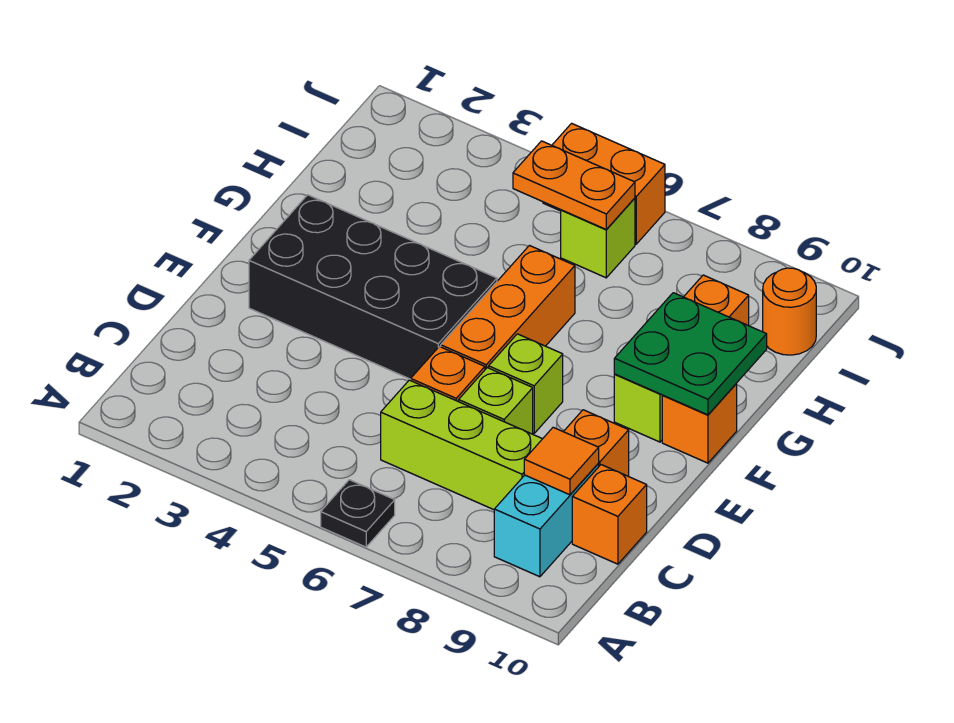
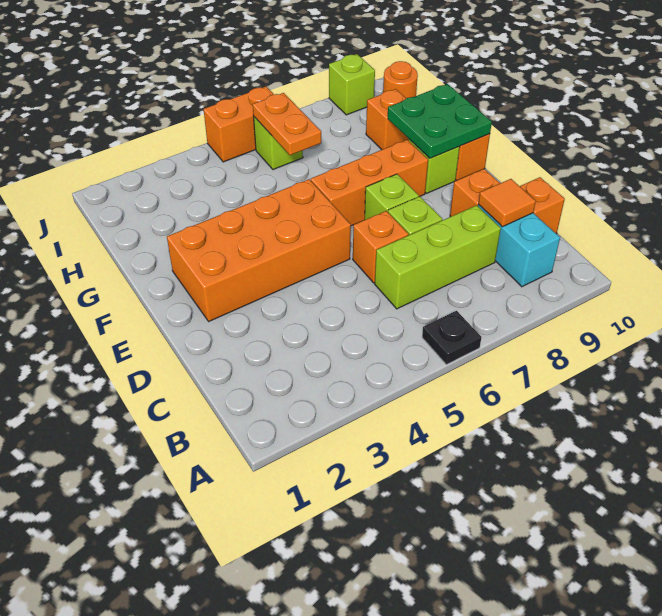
black brick E2:F5 level 1 -> orange brick E2:F5 level 1
orange brick E6:G6 level 1 -> orange brick F6:F8 level 1
orange plate I5:I6 level 2 -> orange plate H6:I6 level 2
none -> lime brick J9 level 1

